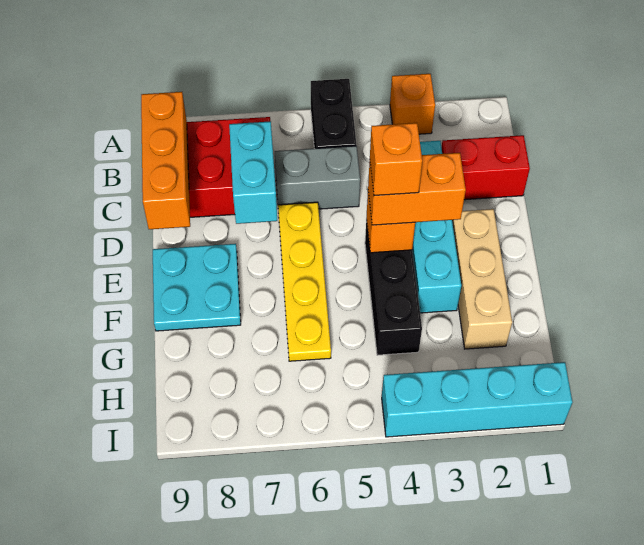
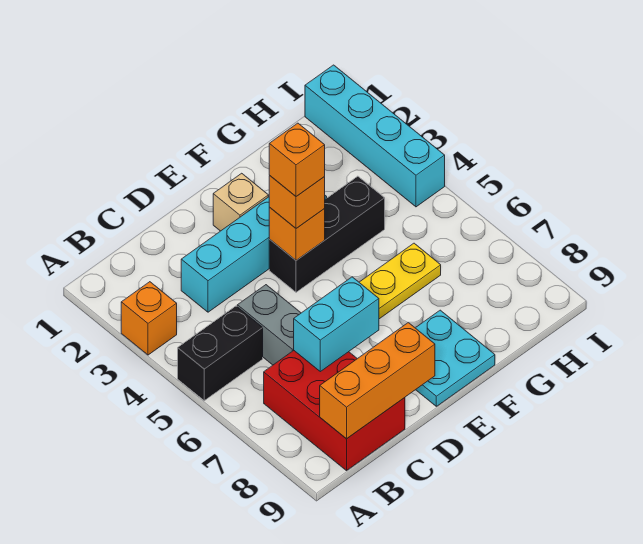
red brick C1:C2 level 1 -> none
tan brick E2:G2 level 1 -> tan brick E2 level 1
orange brick E3:E4 level 3 -> orange brick E4 level 3

